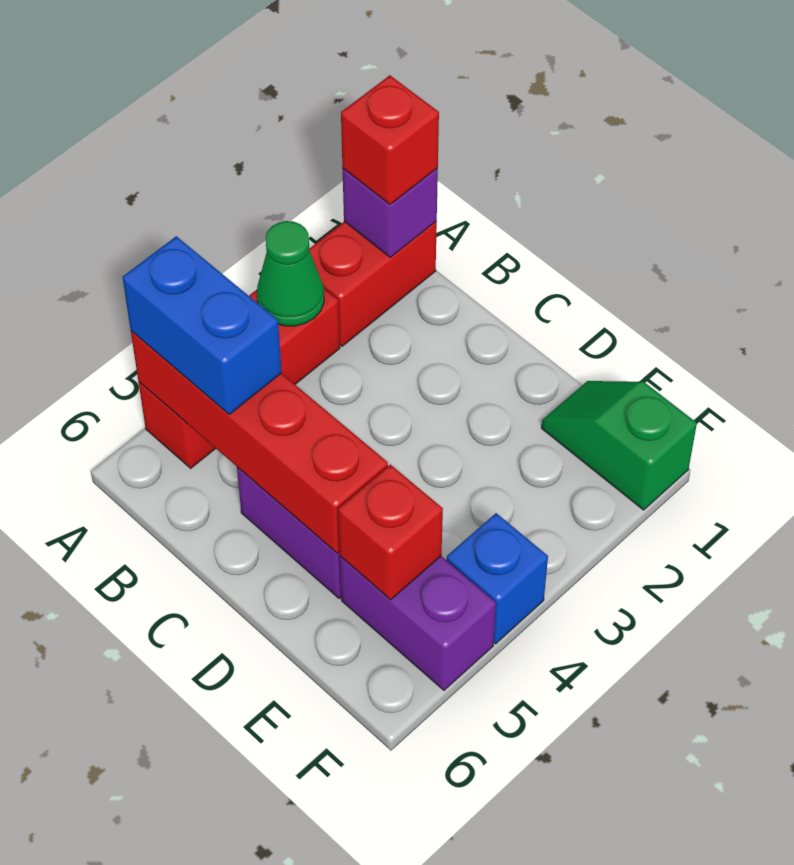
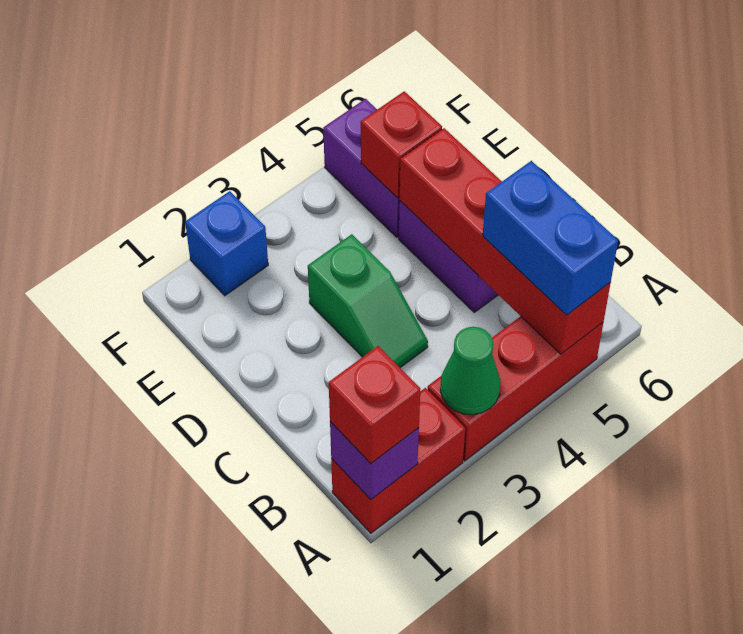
green slope E1:F1 level 1 top F -> green slope C3:D3 level 1 top D
blue brick F4 level 1 -> blue brick F2 level 1

